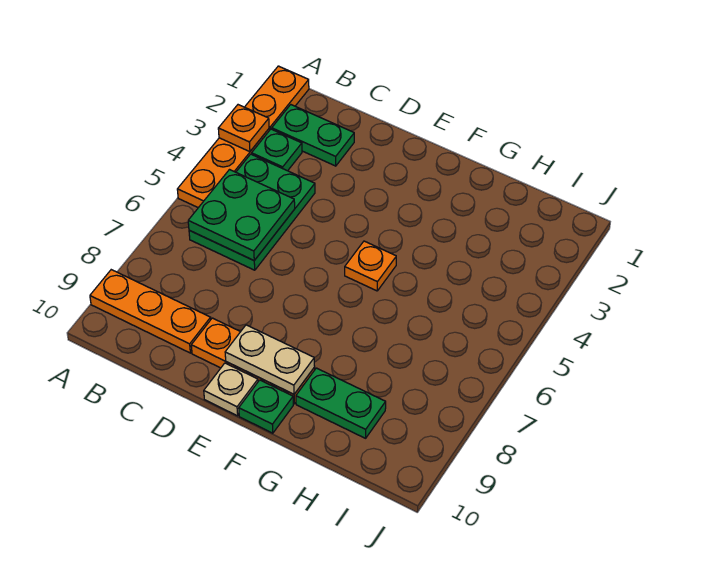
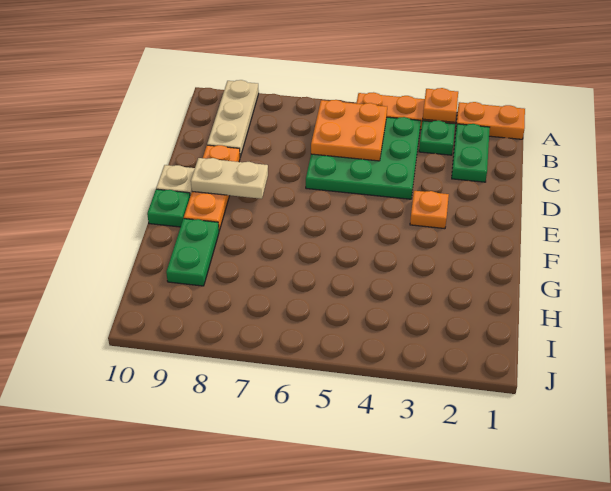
orange plate A9:C9 level 1 -> tan plate A9:C9 level 1
green plate B4:C6 level 1 -> green plate B4:D6 level 1
green plate B5:C6 level 2 -> orange plate B5:C6 level 2
tan plate E9:F9 level 2 -> tan plate E8:E9 level 2
orange plate F5 level 1 -> orange plate E3 level 1

